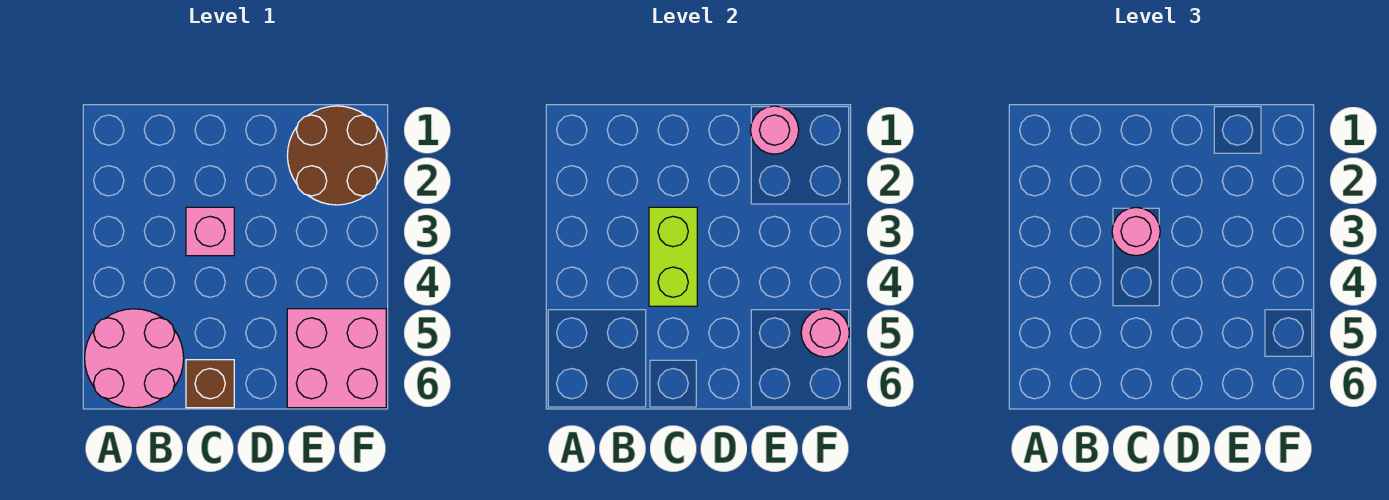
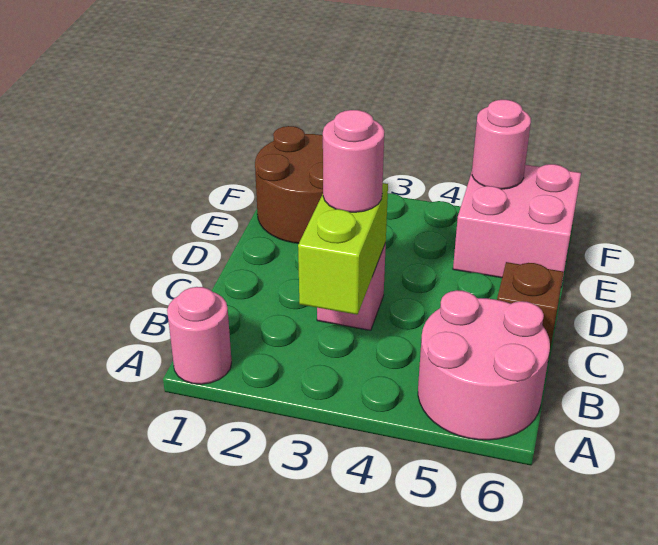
lime brick C3:C4 level 2 -> lime brick B3:C3 level 2
pink round brick E1 level 2 -> pink round brick A1 level 1

